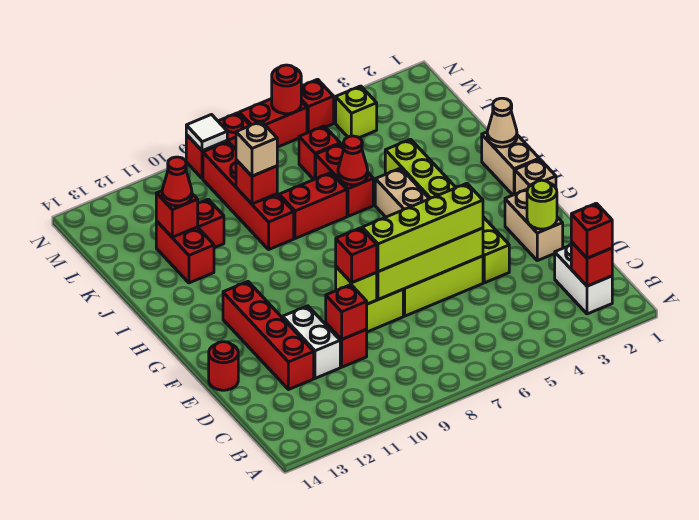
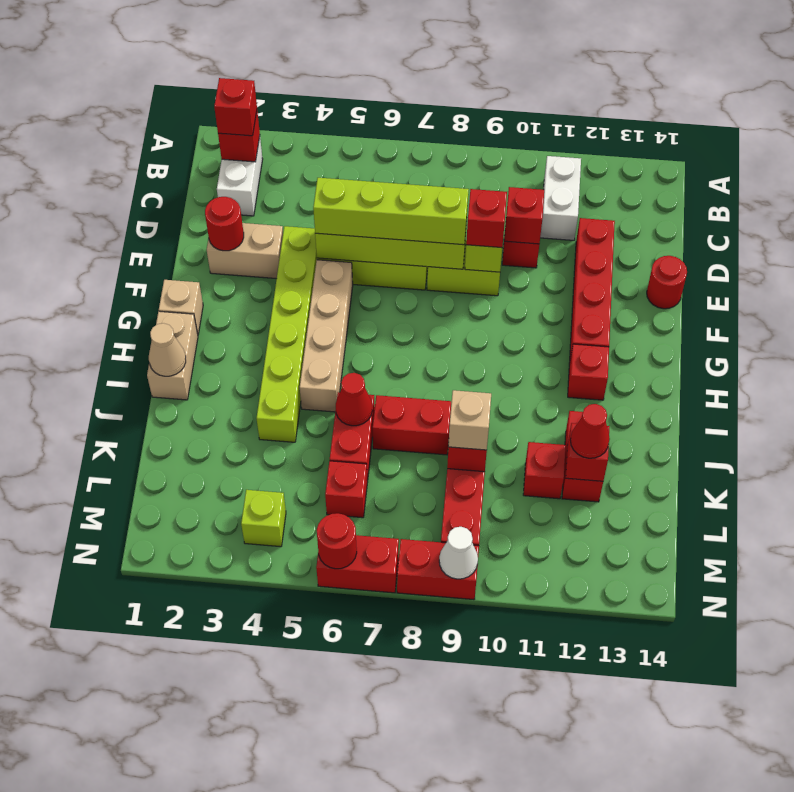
white brick D11:E11 level 1 -> white brick B11:C11 level 1
tan brick E2:F2 level 1 -> tan brick E2:E3 level 1
lime round brick E2 level 2 -> red round brick E2 level 2
red brick N5 level 1 -> red brick H12 level 1
white tile N9 level 2 -> white cone N9 level 2

